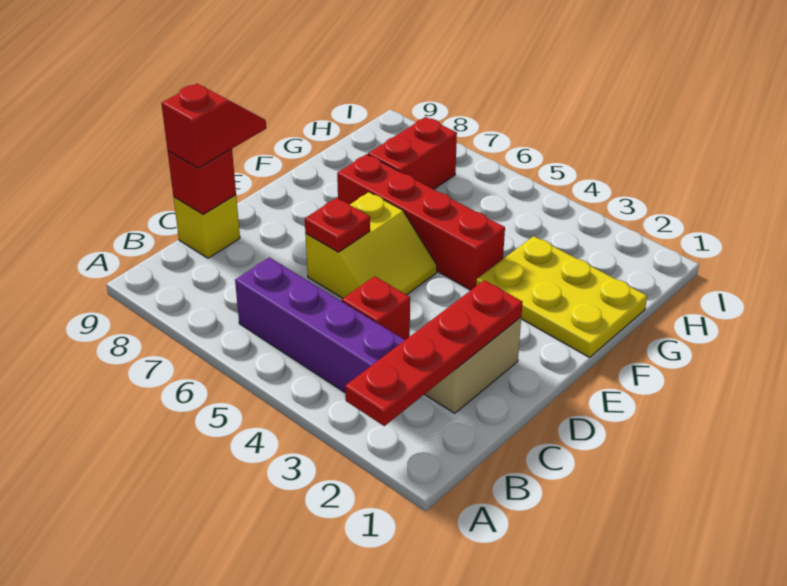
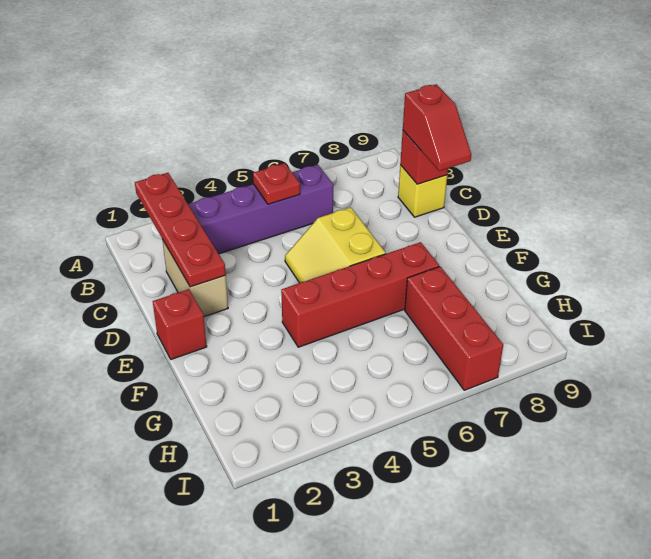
red brick C4 level 1 -> red brick E1 level 1
red plate D6 level 2 -> red plate B5 level 2
yellow plate F1:G3 level 1 -> none
red brick G7:H7 level 1 -> red brick G7:I7 level 1

